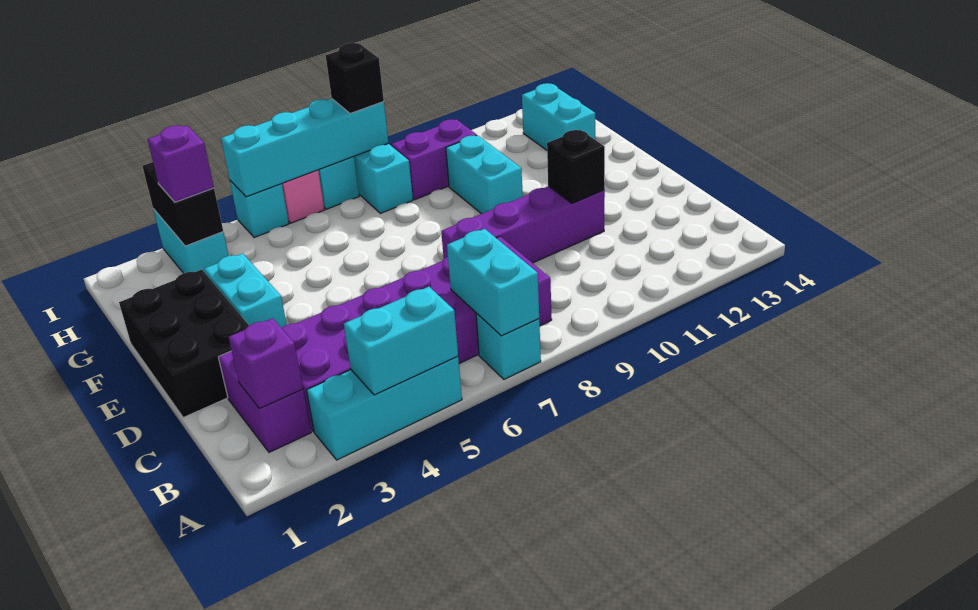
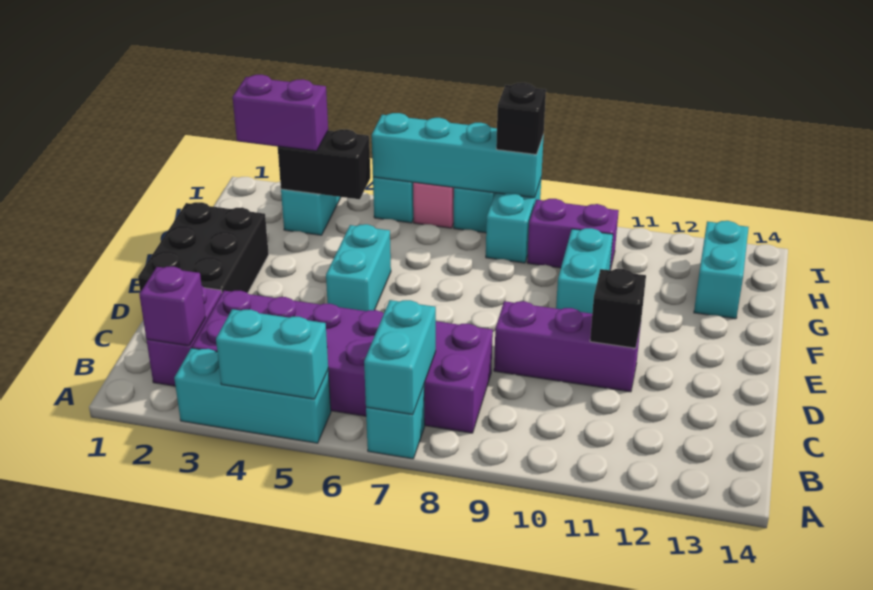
purple brick D8:D11 level 1 -> purple brick D9:D11 level 1
cyan brick E3:F3 level 1 -> cyan brick E5:F5 level 1
black brick H3:I3 level 2 -> black brick H3:H4 level 2
purple brick H3 level 3 -> purple brick H2:H3 level 3

